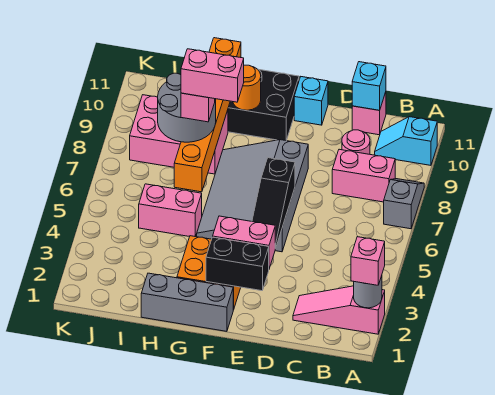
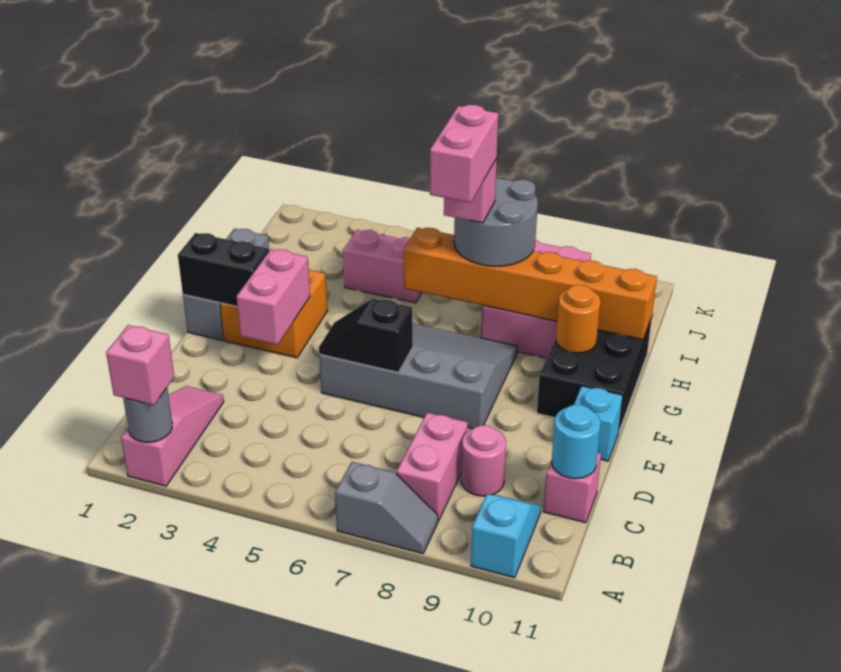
cyan brick C11 level 2 -> cyan round brick C11 level 2
black brick E2:F2 level 2 -> black brick F1:F2 level 2
black slope E4:E6 level 2 top 6 -> black slope E5:E6 level 2 top 6
pink brick H5:I5 level 1 -> pink brick I4:I5 level 1

